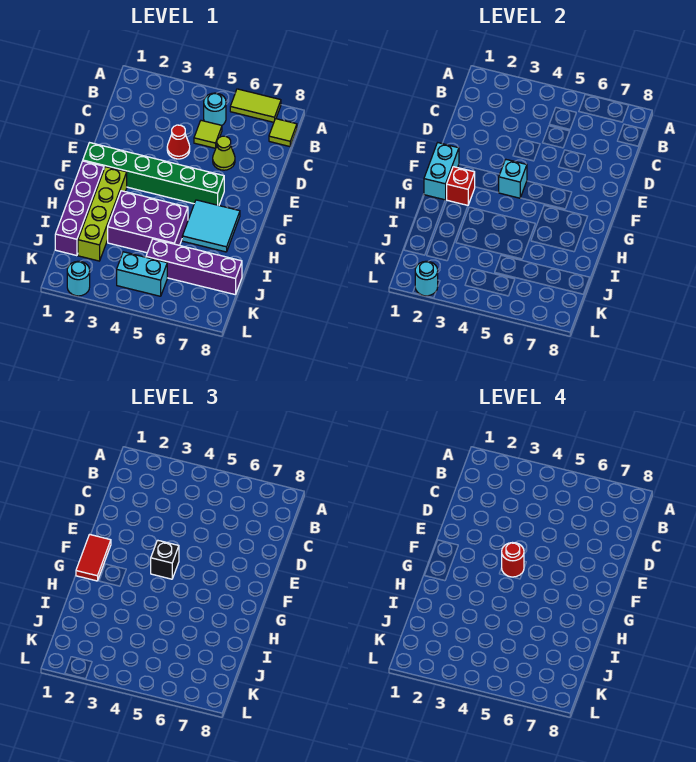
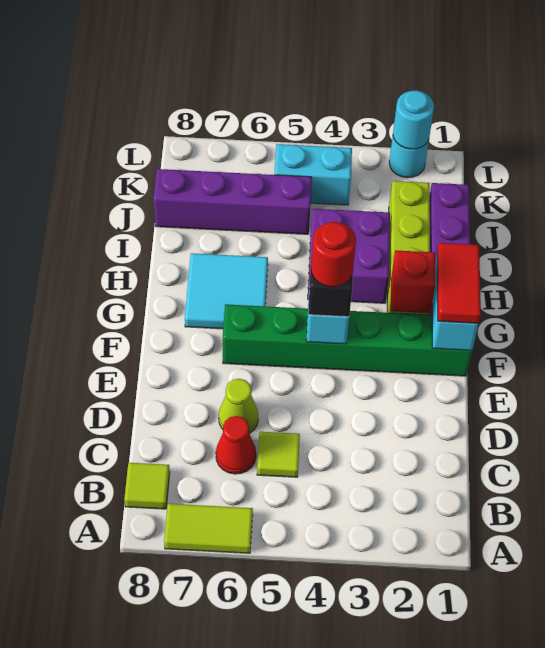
cyan round brick B5 level 1 -> none
red cone D4 level 1 -> red cone C6 level 1
purple brick H3:I5 level 1 -> purple brick H3:I4 level 1

